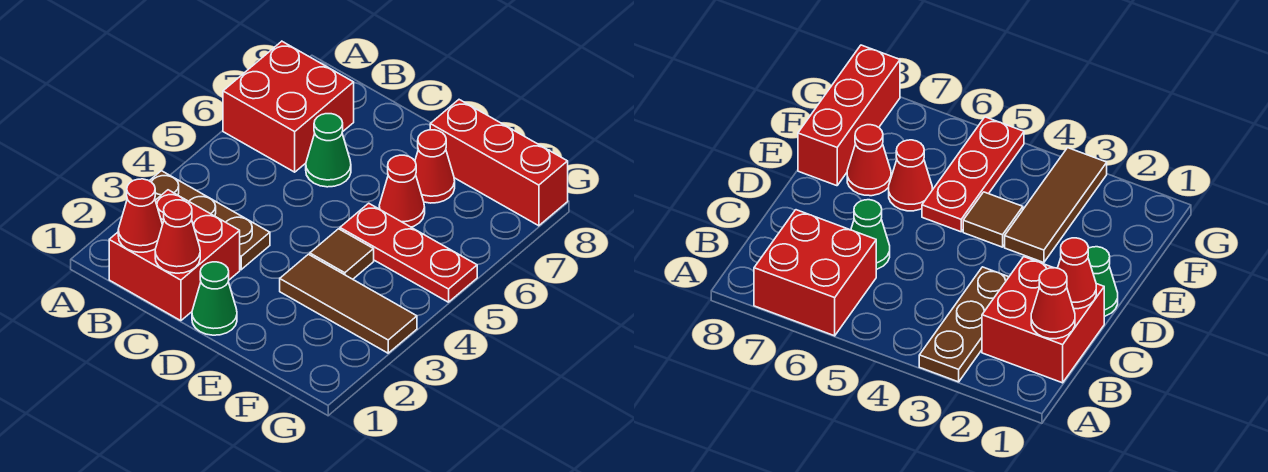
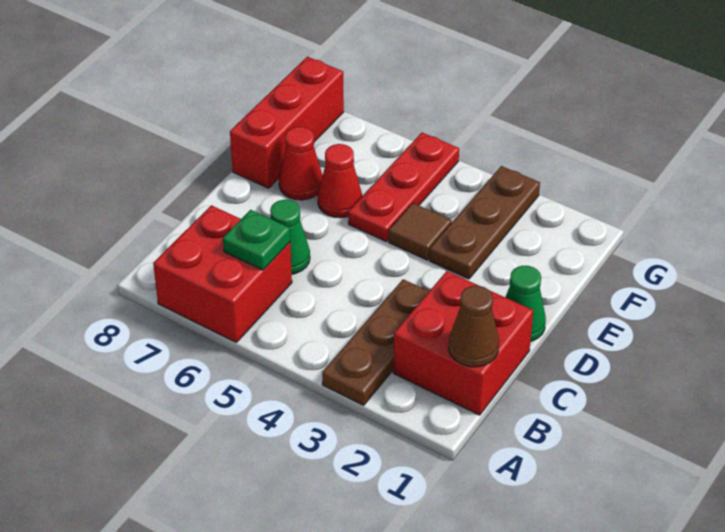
red cone B1 level 2 -> brown cone B1 level 2
none -> green plate B6 level 2
red cone C1 level 2 -> none
brown tile E3:G3 level 1 -> brown plate E3:G3 level 1

